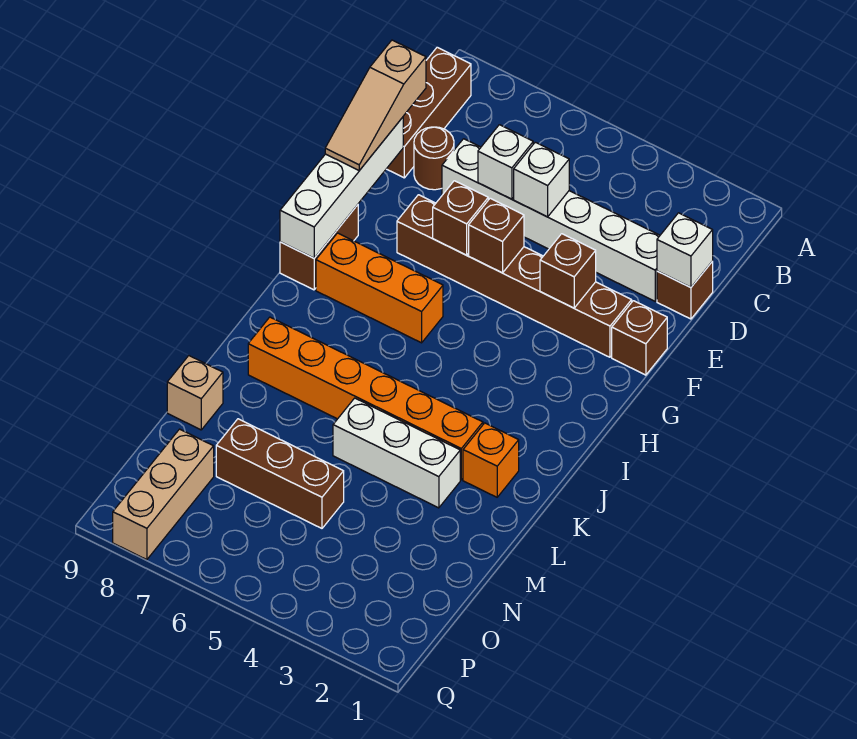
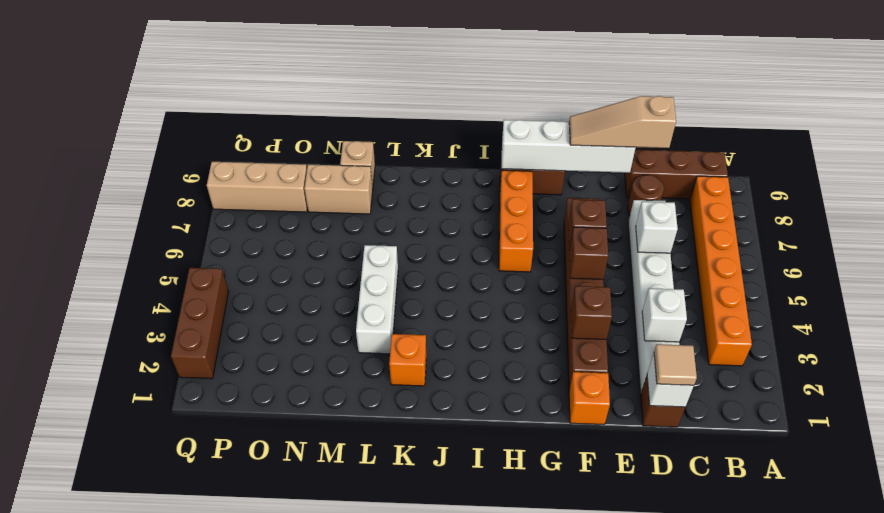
none -> tan tile D1 level 3
white brick D5 level 2 -> white brick D3 level 2
brown brick F1 level 1 -> orange brick F1 level 1
orange brick K3:K8 level 1 -> orange brick B3:B8 level 1
none -> tan brick M8:N8 level 1
brown brick N5:N7 level 1 -> brown brick Q2:Q4 level 1

